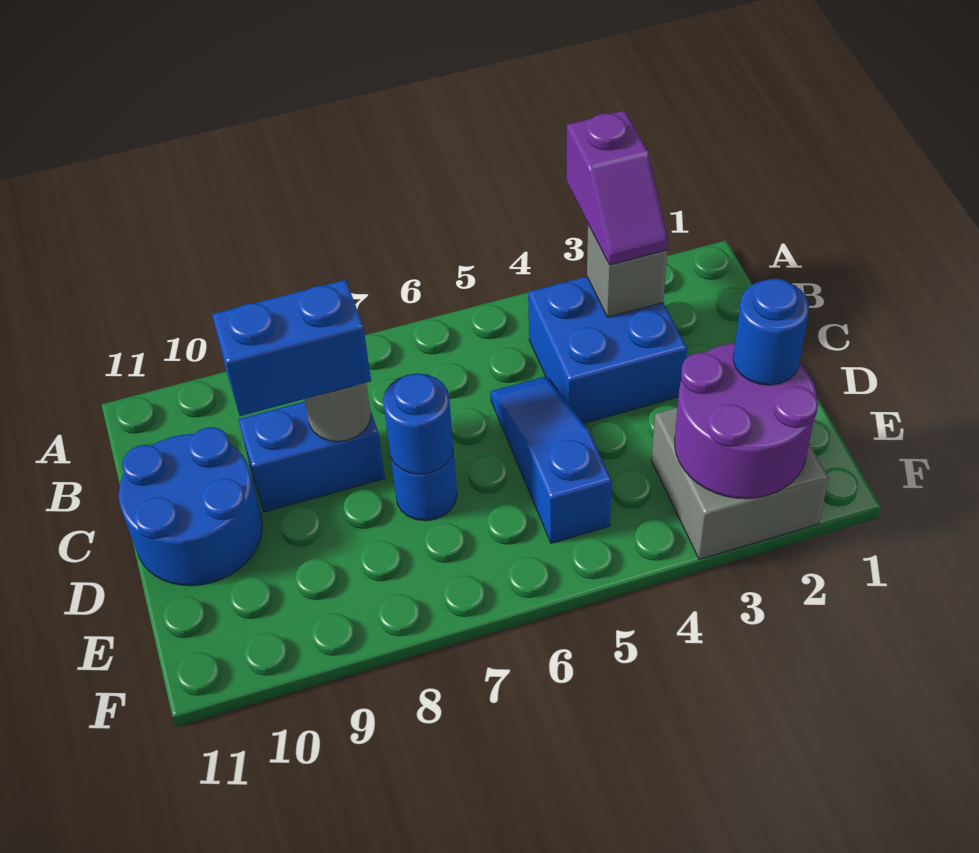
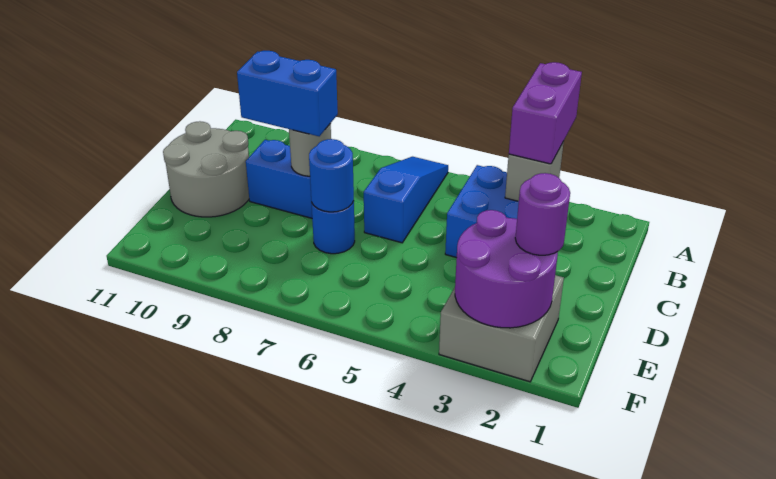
purple slope A3:B3 level 3 top A -> purple brick A3:B3 level 3
blue slope C5:E5 level 1 top E -> blue slope A6:C6 level 1 top C
blue round brick C10:D11 level 1 -> grey round brick C10:D11 level 1
blue round brick E2 level 3 -> purple round brick E2 level 3

